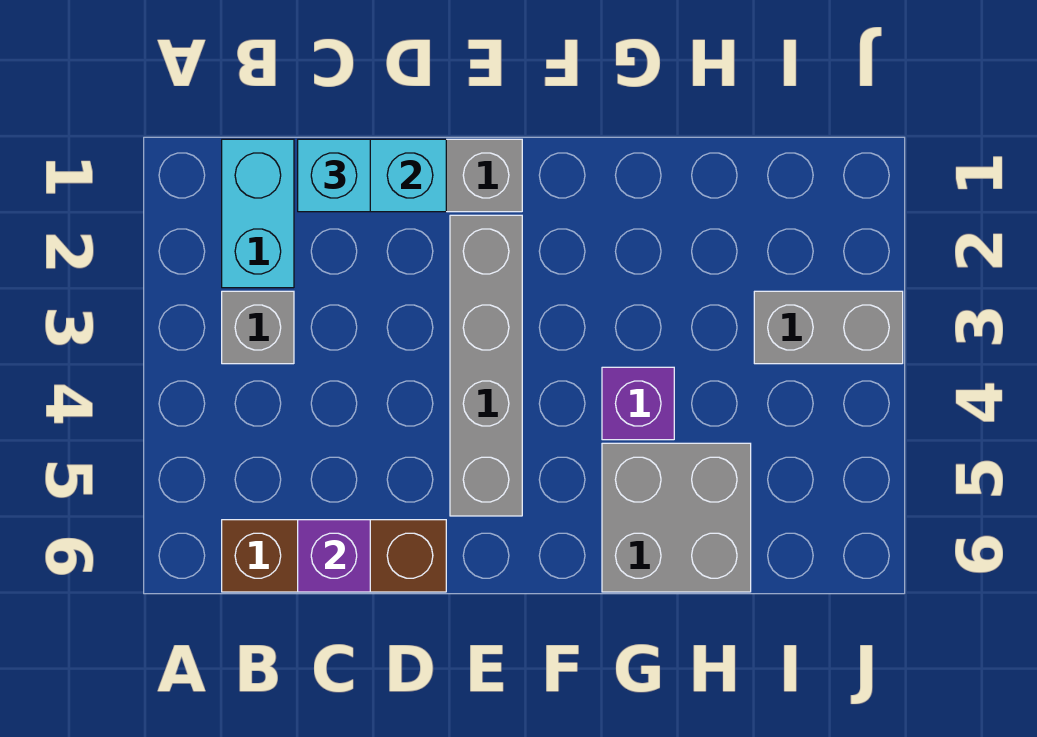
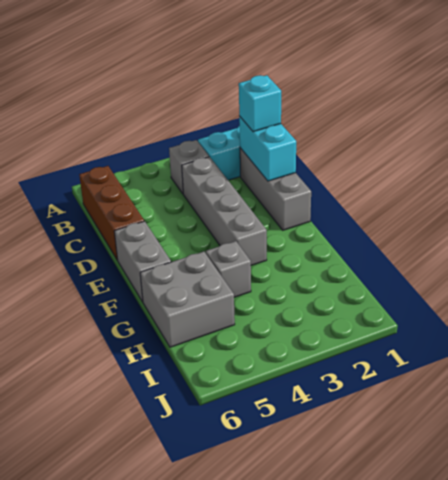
purple brick C6 level 2 -> none
grey brick E2:E5 level 1 -> grey brick C3:F3 level 1
purple brick G4 level 1 -> grey brick G4 level 1
grey brick I3:J3 level 1 -> grey brick E6:F6 level 1

